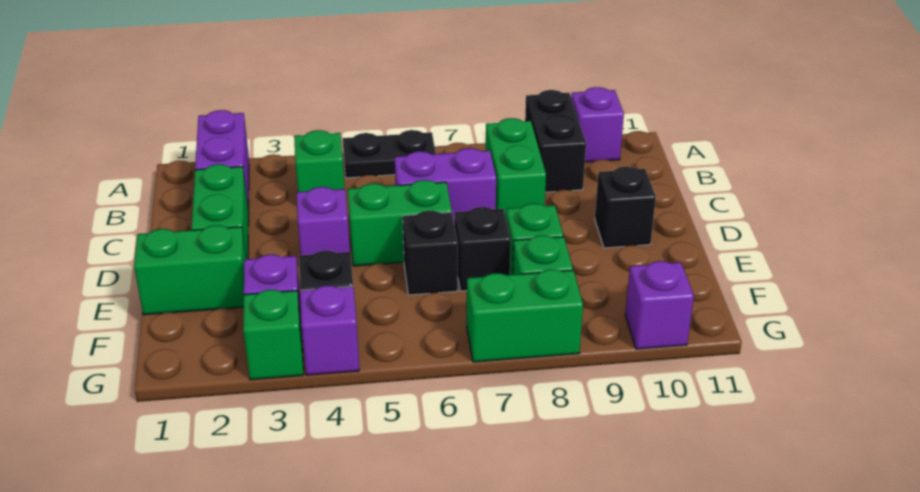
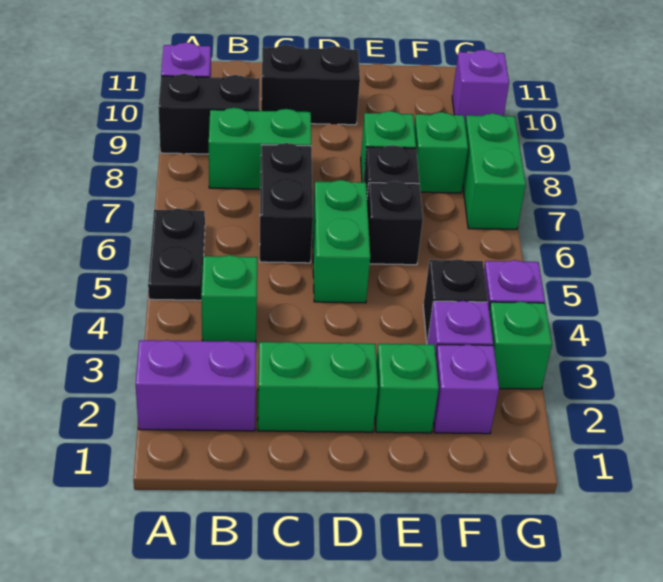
purple brick C6:C7 level 1 -> black brick C6:C7 level 1
purple brick D4 level 1 -> purple brick F2 level 1
black brick D10 level 1 -> black brick C10:D10 level 1
green brick E1:E2 level 1 -> green brick E2 level 1

